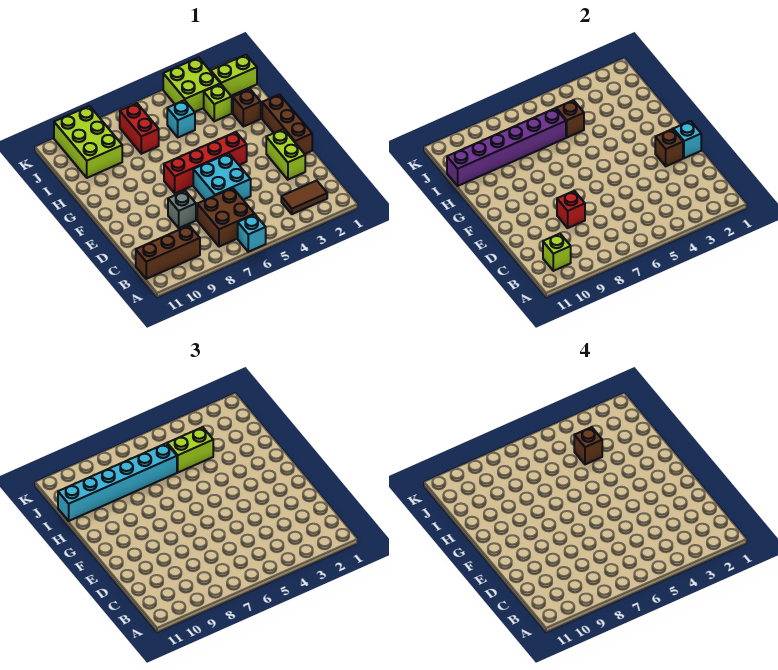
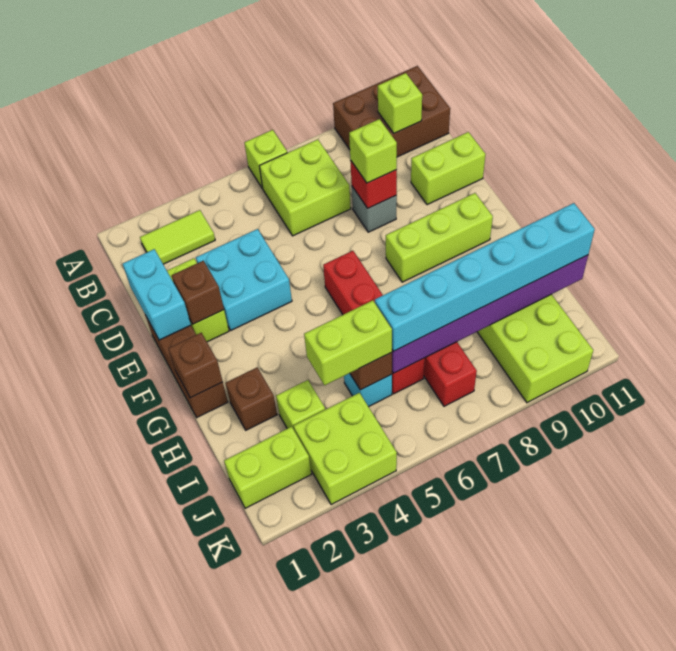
cyan brick A6 level 1 -> lime brick A6 level 1
brown tile B2:B3 level 1 -> lime tile B2:B3 level 1
brown brick B6:C7 level 1 -> lime brick B6:C7 level 1
brown brick B9:B11 level 1 -> brown brick A9:B11 level 1
cyan brick D5:E6 level 1 -> cyan brick D3:E4 level 1
none -> lime brick D8 level 3
none -> lime brick D10:D11 level 1
cyan brick E1 level 2 -> cyan brick D1:E1 level 2
red brick F4:F7 level 1 -> red brick F6:I6 level 1
none -> lime brick F8:F10 level 1
brown brick I4 level 4 -> brown brick G1 level 2

